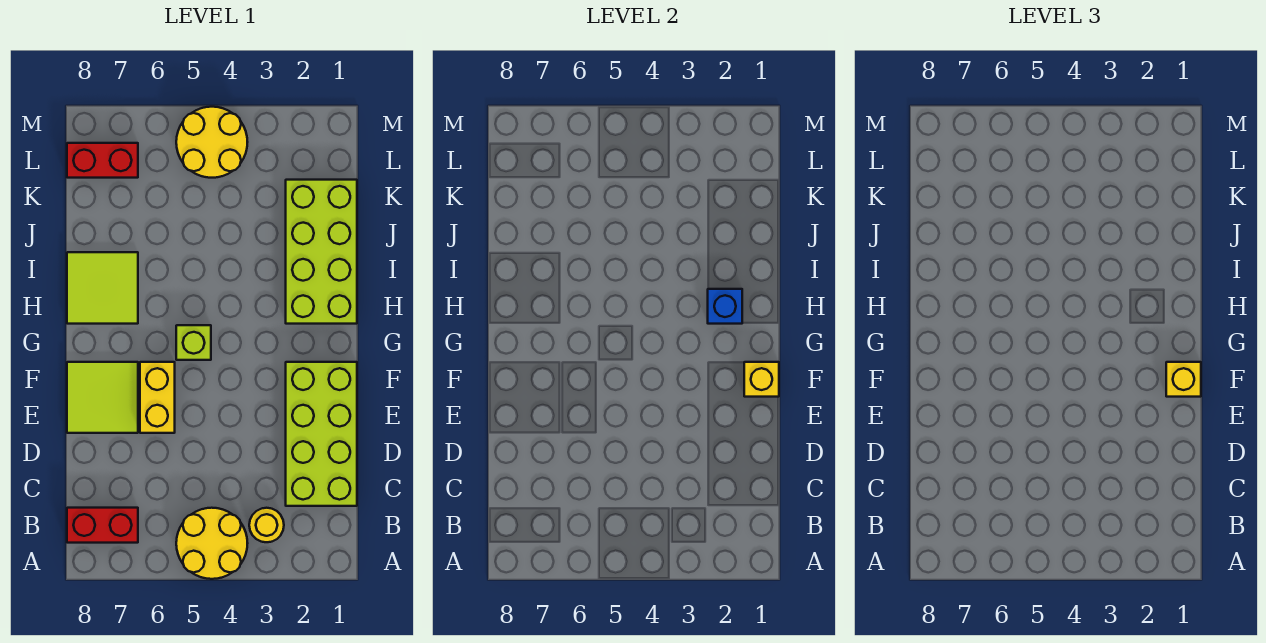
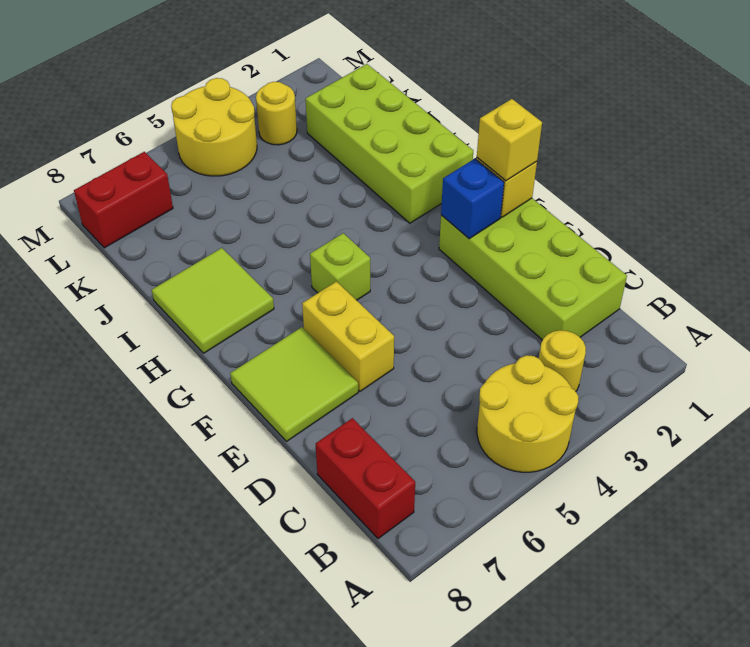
red brick B7:B8 level 1 -> red brick B8:C8 level 1
blue brick H2 level 2 -> blue brick F2 level 2
none -> yellow round brick L3 level 1

